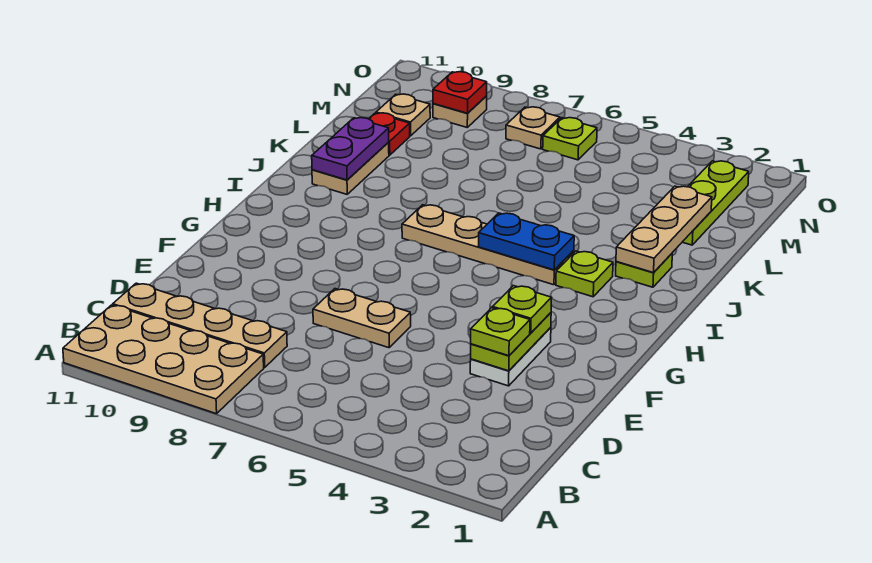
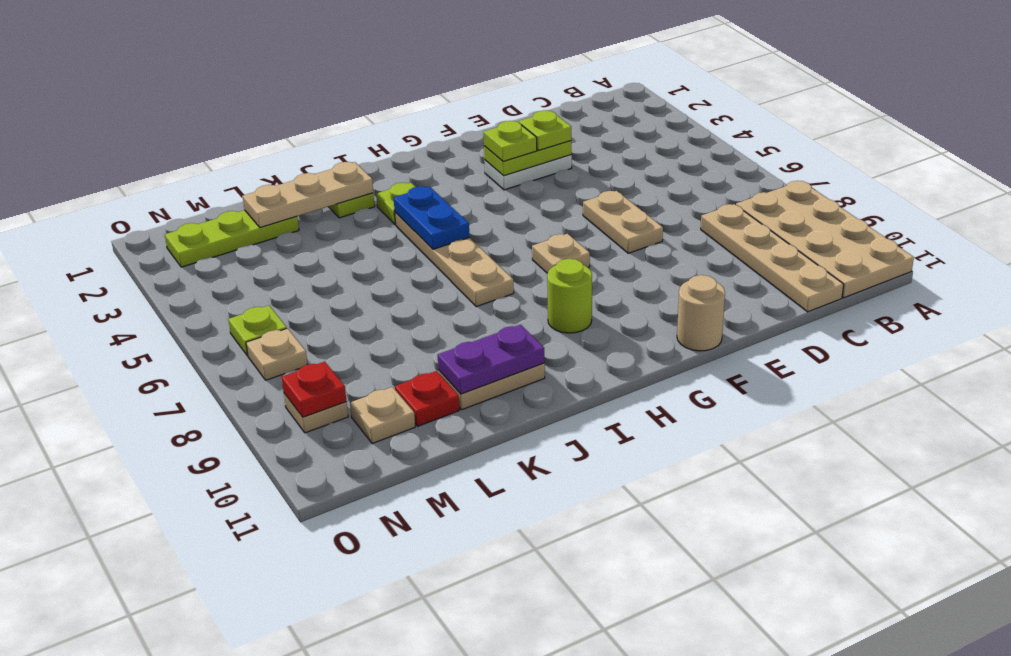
none -> tan round brick F11 level 1
none -> tan plate G7 level 1
none -> lime round brick H9 level 1

